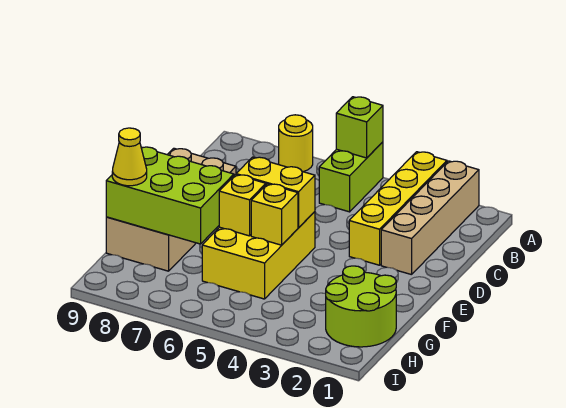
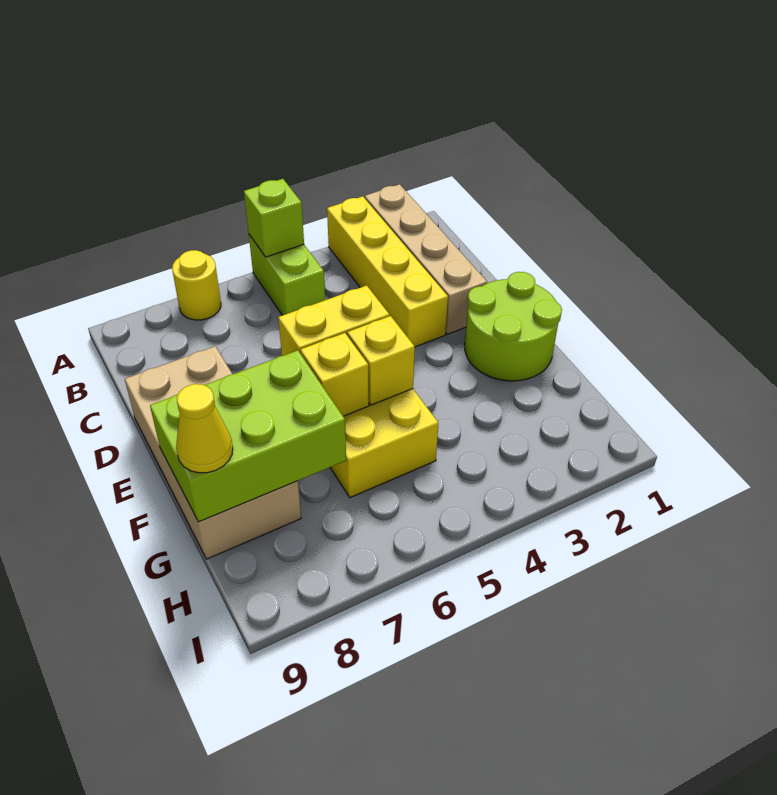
lime round brick G1:H2 level 1 -> lime round brick E1:F2 level 1

